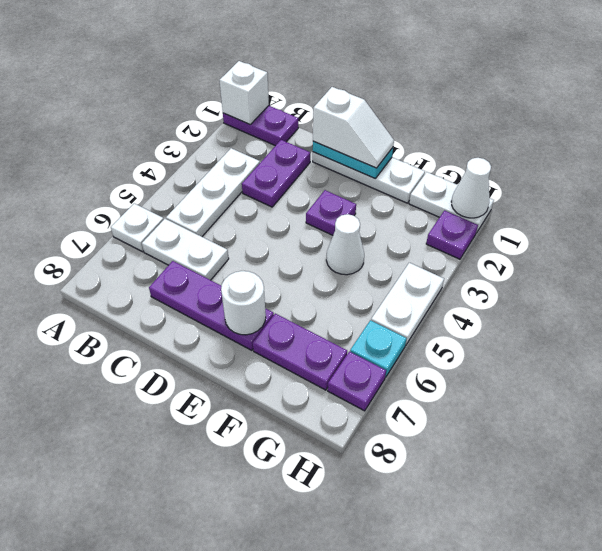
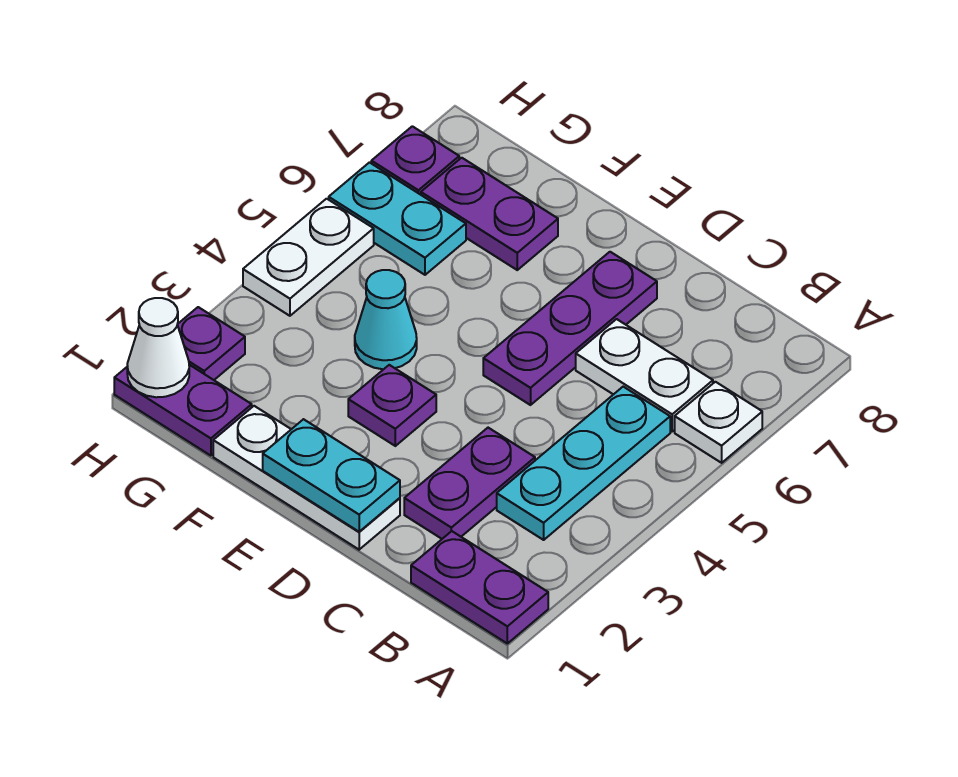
white brick A1 level 2 -> none
white plate B3:B5 level 1 -> cyan plate B3:B5 level 1
purple plate C7:E7 level 1 -> purple plate D5:D7 level 1
white slope D1:E1 level 3 top D -> none
white round brick E7 level 2 -> none
white cone F4 level 1 -> cyan cone F4 level 1
white plate G1:H1 level 1 -> purple plate G1:H1 level 1
cyan plate H6 level 1 -> cyan plate G6:H6 level 1

